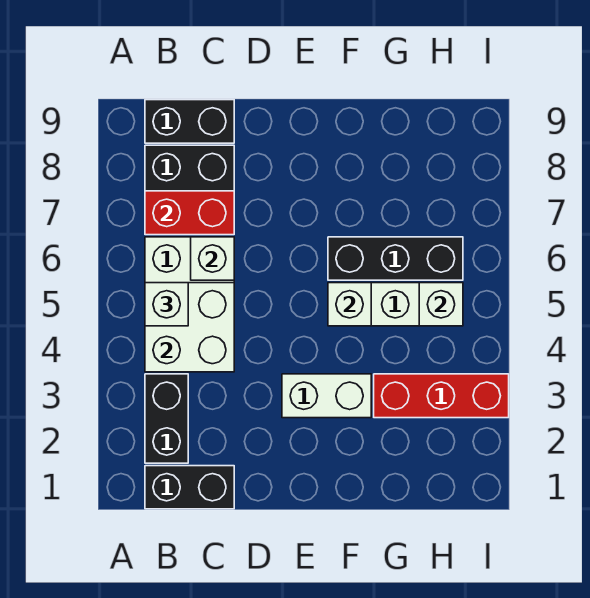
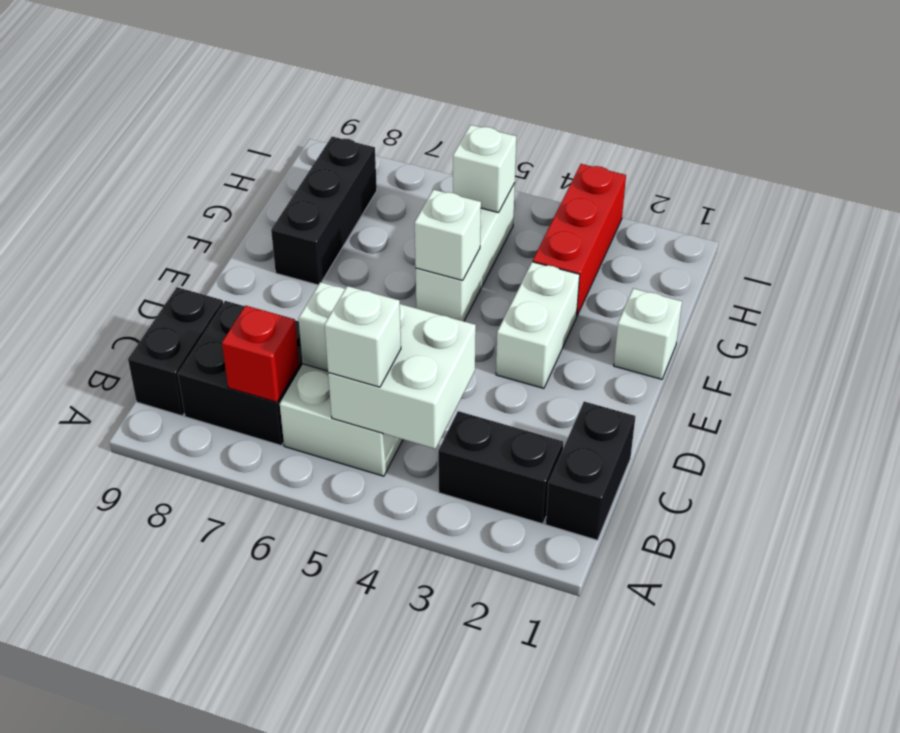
red brick B7:C7 level 2 -> red brick B7 level 2
none -> white brick F1 level 1
black brick F6:H6 level 1 -> black brick F8:H8 level 1

